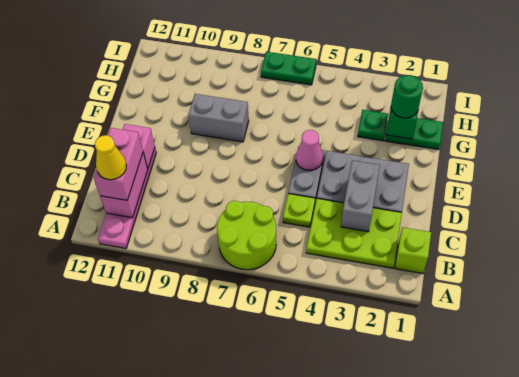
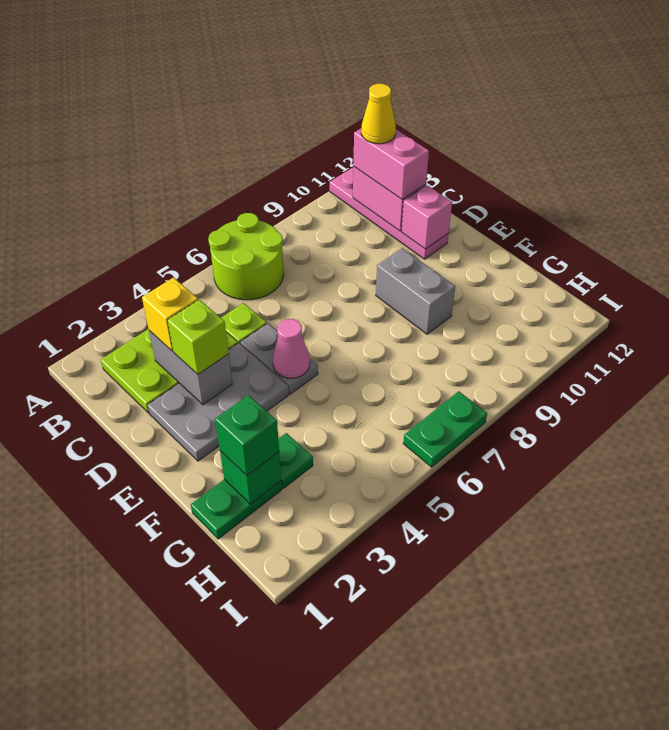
lime brick B1 level 1 -> lime brick D3 level 3
none -> yellow brick C3 level 3
grey brick F8:F9 level 1 -> grey brick E9:F9 level 1
green round brick G2 level 3 -> green brick G2 level 3

